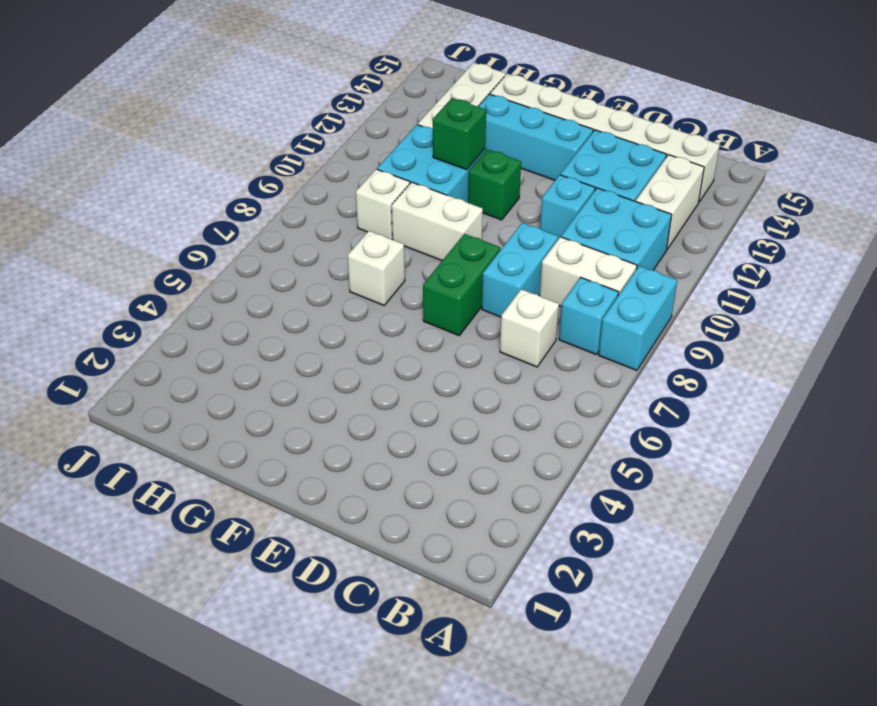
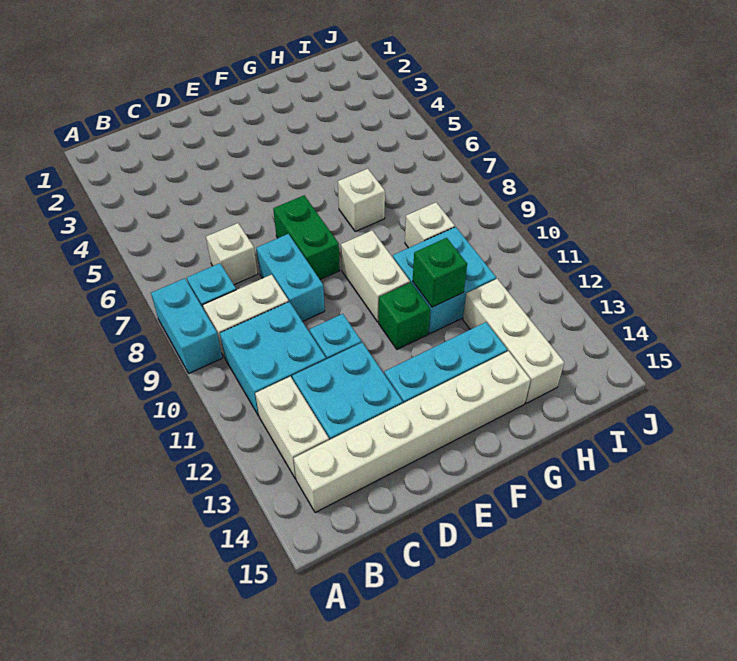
white brick F9:G9 level 1 -> white brick F9:F10 level 1

